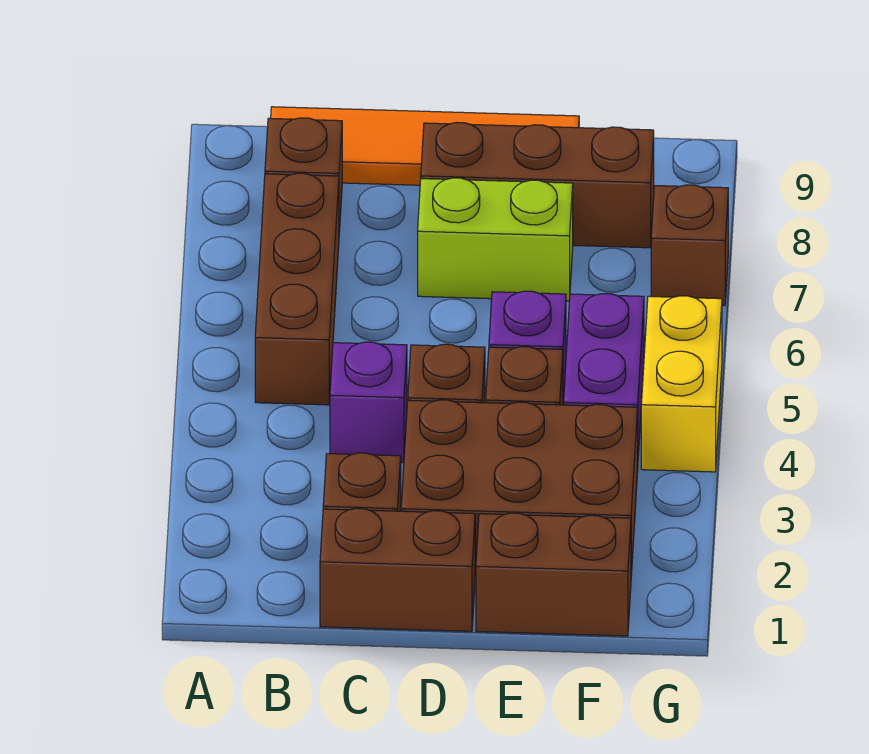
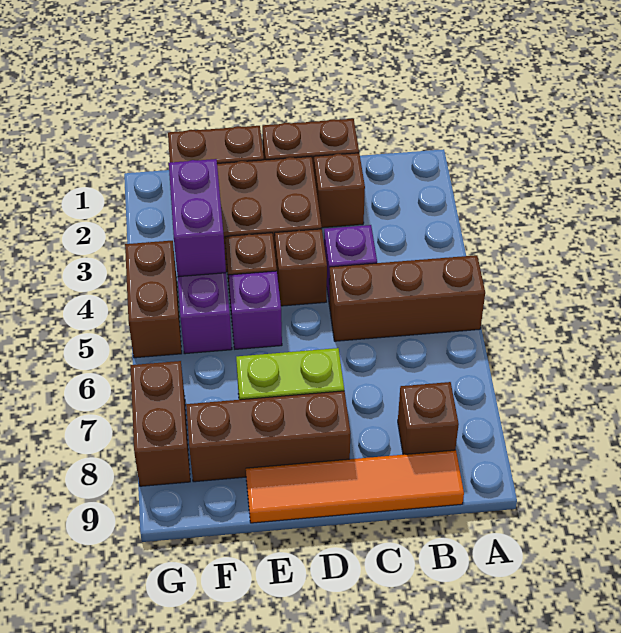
brown brick B5:B7 level 1 -> brown brick A5:C5 level 1
none -> purple brick F3:F4 level 2
yellow brick G4:G5 level 1 -> brown brick G4:G5 level 1
brown brick G7 level 1 -> brown brick G7:G8 level 1

